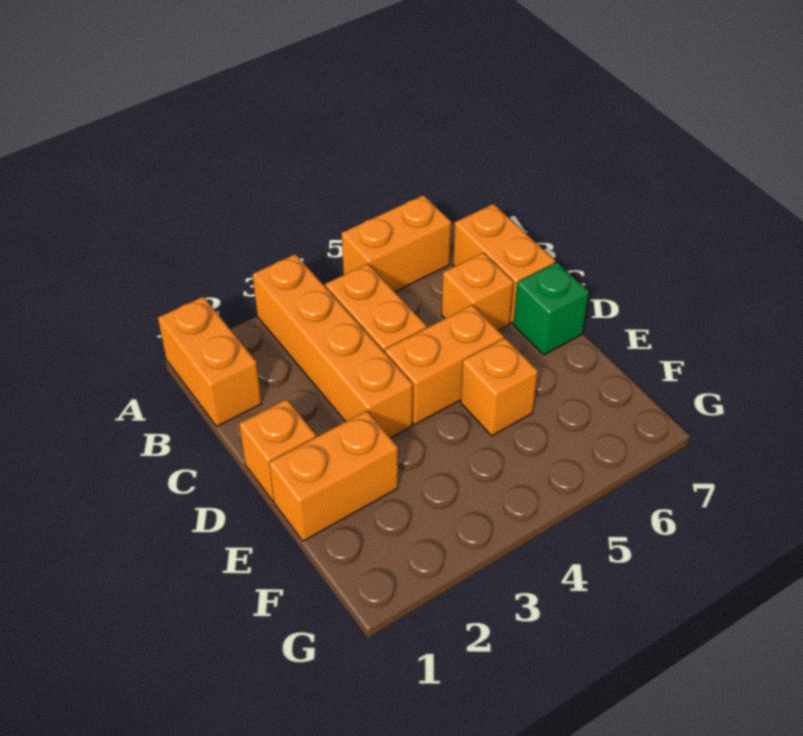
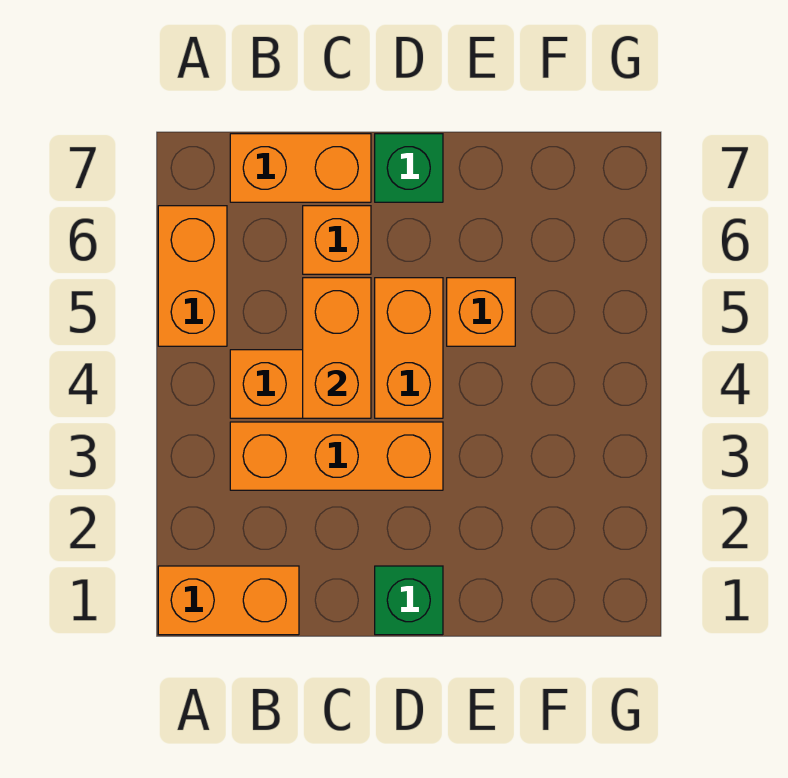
orange brick A3:D3 level 1 -> orange brick B3:D3 level 1
orange brick D1 level 1 -> green brick D1 level 1
orange brick E1:E2 level 1 -> orange brick C4:C5 level 2

